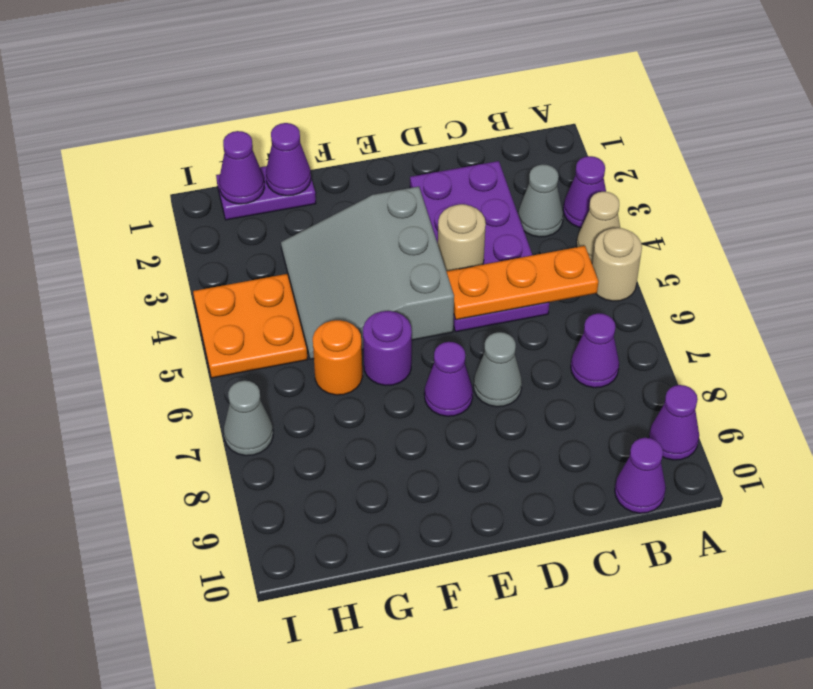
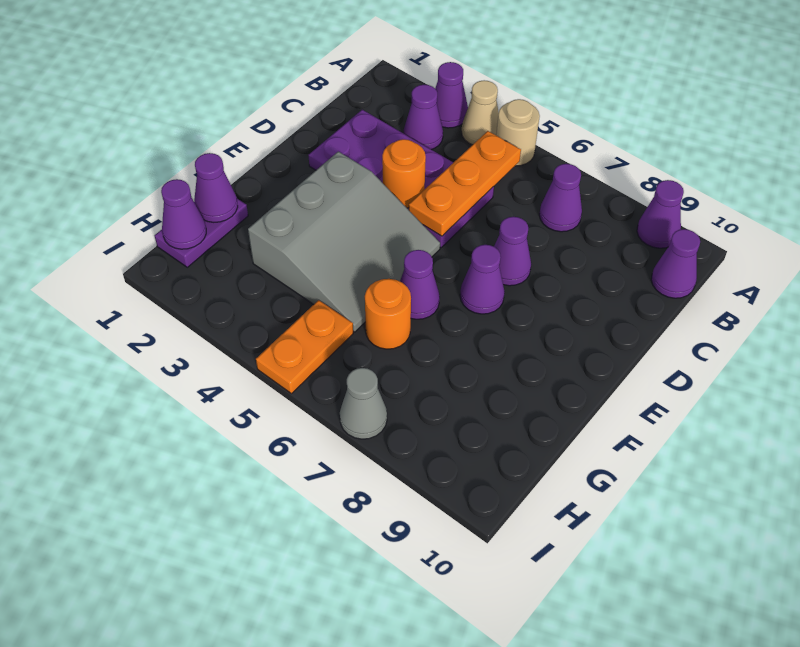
grey cone B3 level 1 -> purple cone B3 level 1
tan round brick D4 level 2 -> orange round brick D4 level 2
grey cone D7 level 1 -> purple cone D7 level 1
grey slope E3:G5 level 1 top E -> grey slope E3:G5 level 1 top 3
purple round brick F6 level 1 -> purple cone F6 level 1
orange plate H4:I5 level 1 -> orange plate H5:I5 level 1

